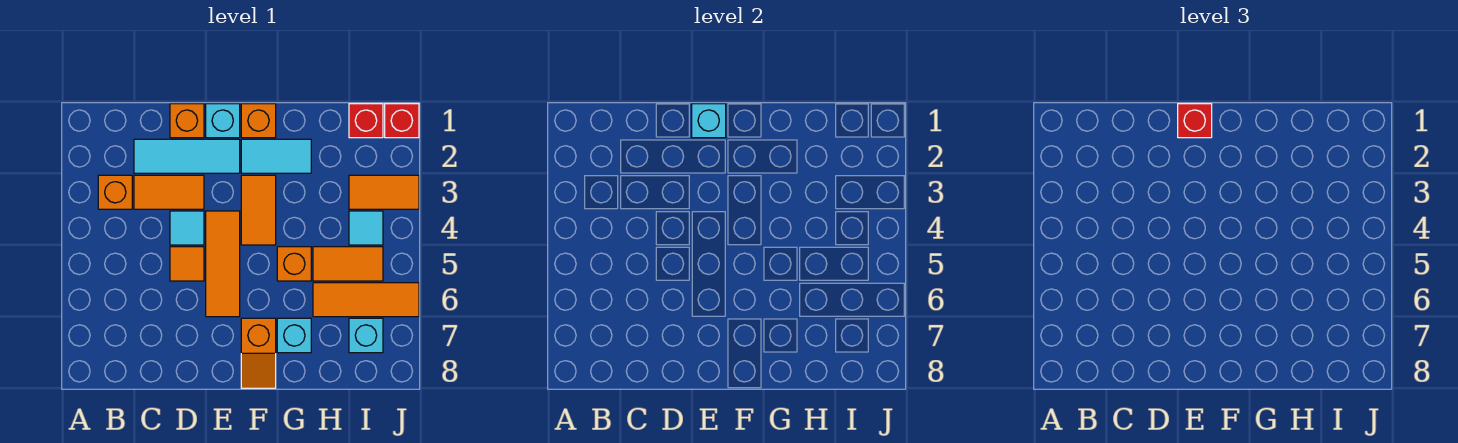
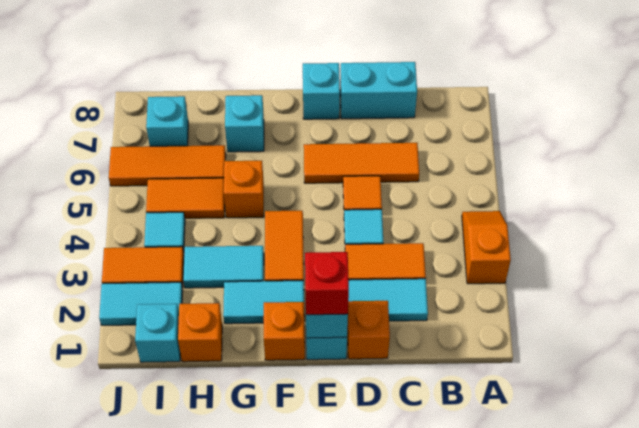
orange brick B3 level 1 -> orange brick H1 level 1
none -> cyan brick C8:D8 level 1
orange tile E4:E6 level 1 -> orange tile C6:E6 level 1
none -> cyan brick E8 level 1
orange slope F7:F8 level 1 top 7 -> orange slope A3:A4 level 1 top 3
none -> cyan tile G3:H3 level 1
red brick I1 level 1 -> cyan brick I1 level 1
none -> cyan tile I2:J2 level 1
red brick J1 level 1 -> none

